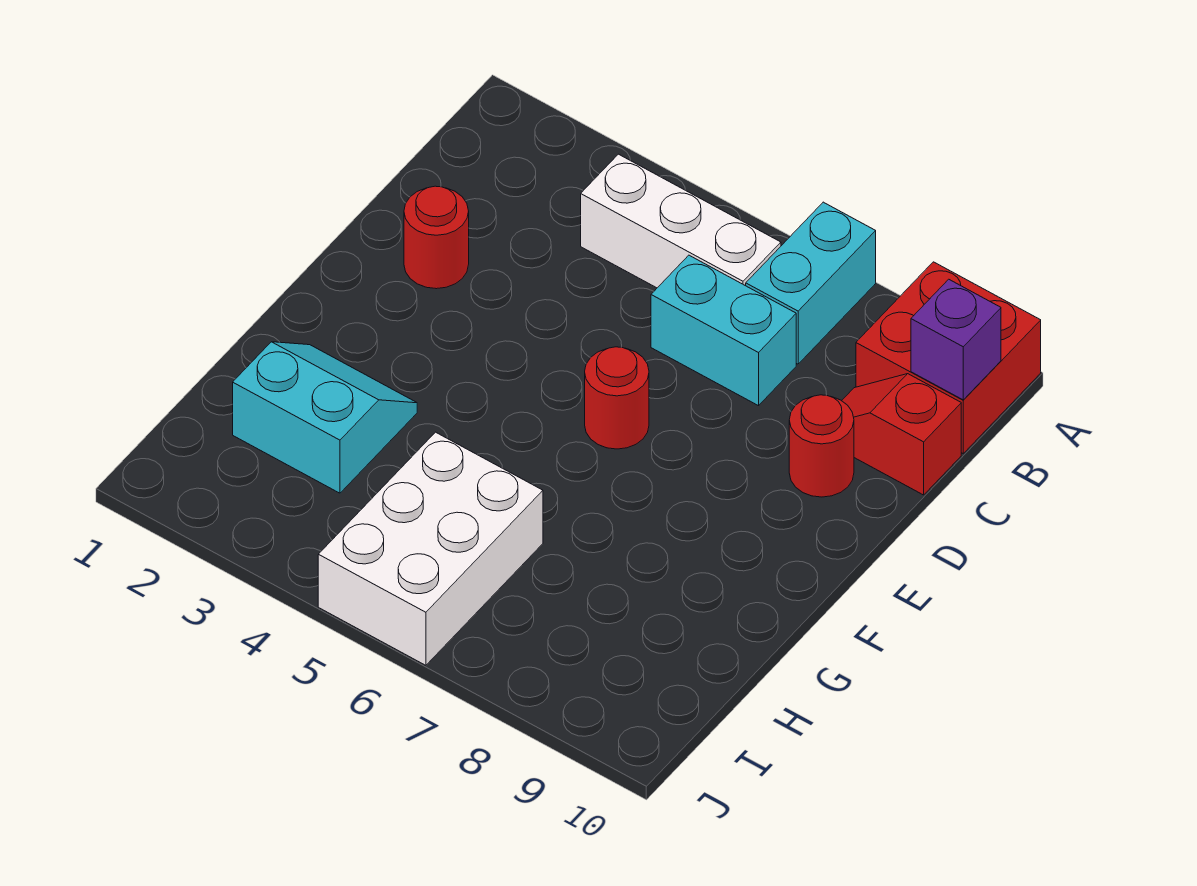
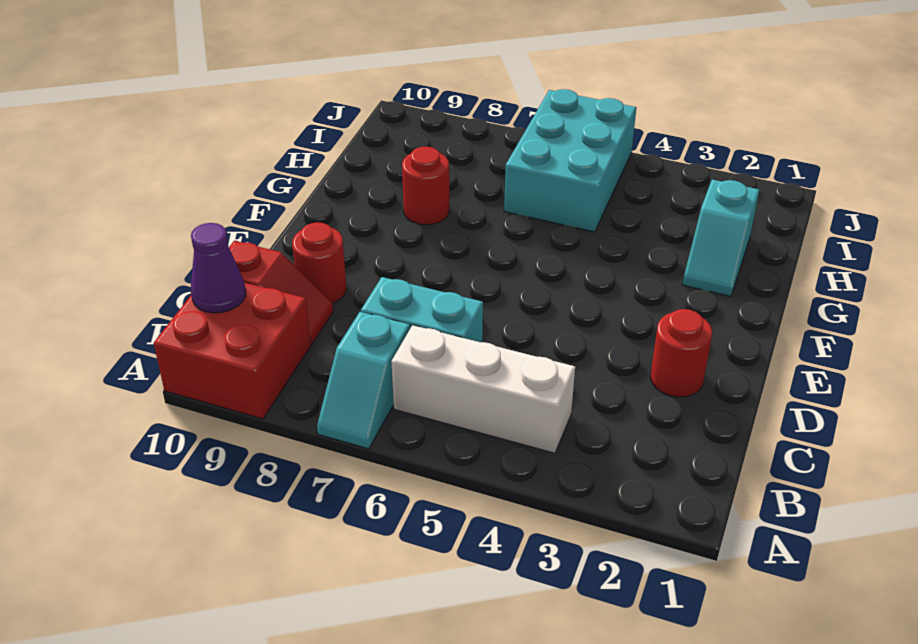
cyan brick A7:B7 level 1 -> cyan slope A7:B7 level 1 top B
purple brick B10 level 2 -> purple cone B10 level 2
red round brick E6 level 1 -> red round brick G8 level 1
cyan slope G2:H3 level 1 top H -> cyan slope G2:H2 level 1 top H
white brick H5:J6 level 1 -> cyan brick H5:J6 level 1

